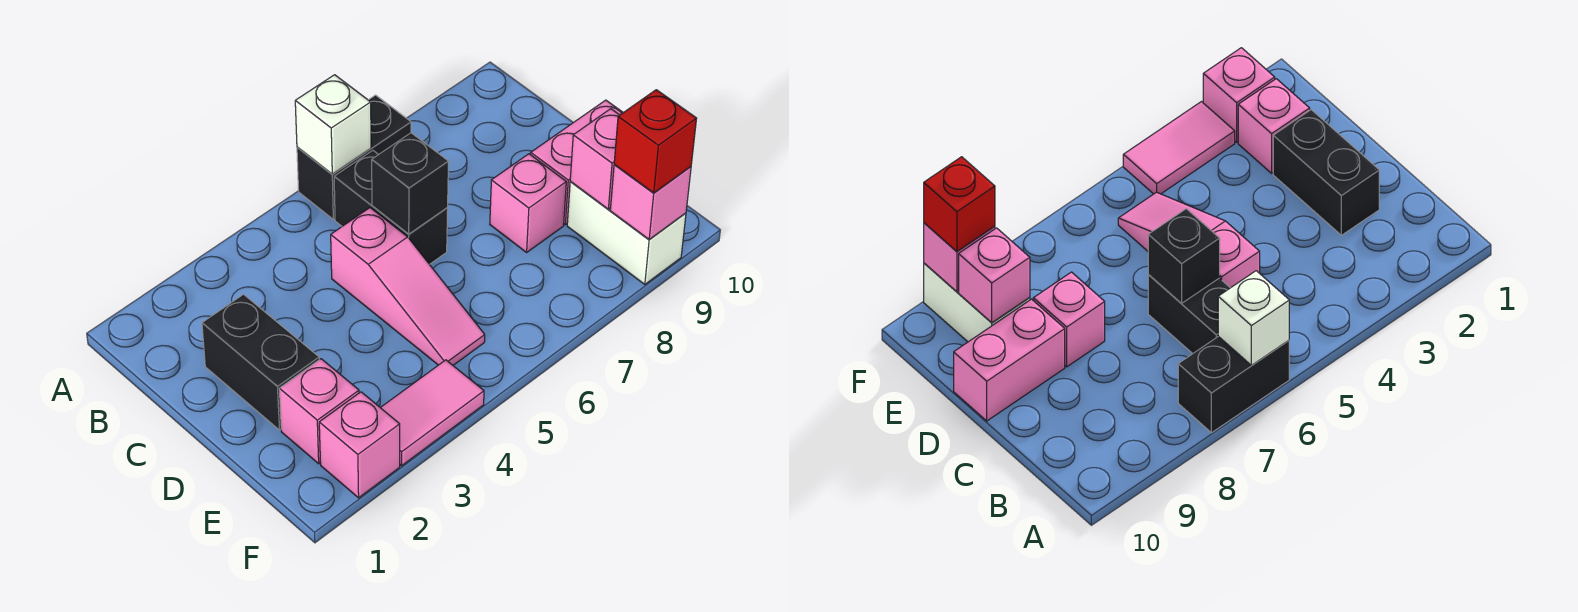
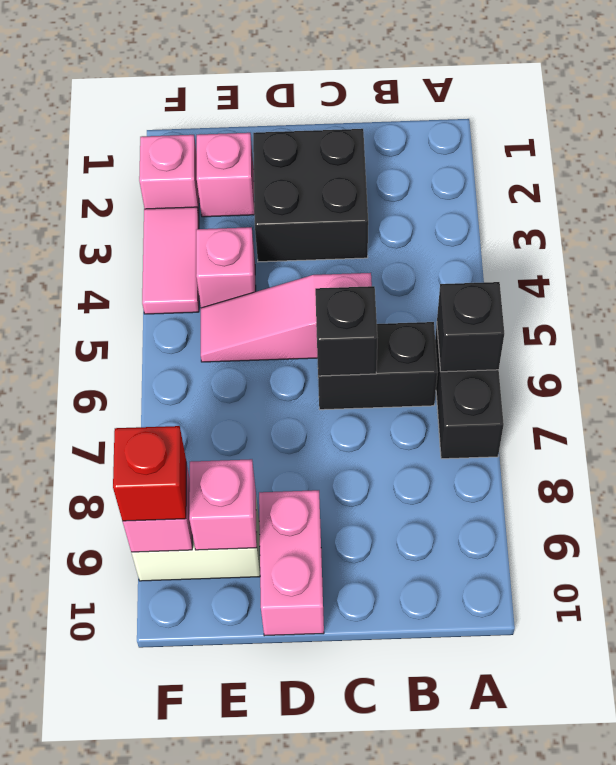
white brick A6 level 2 -> black brick A6 level 2
black brick C2:D2 level 1 -> black brick C2:D3 level 1
pink brick D8 level 1 -> pink brick E4 level 1

